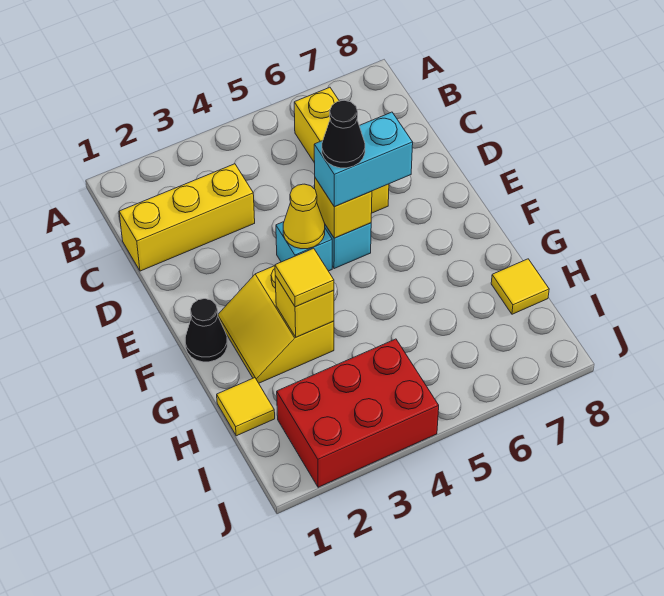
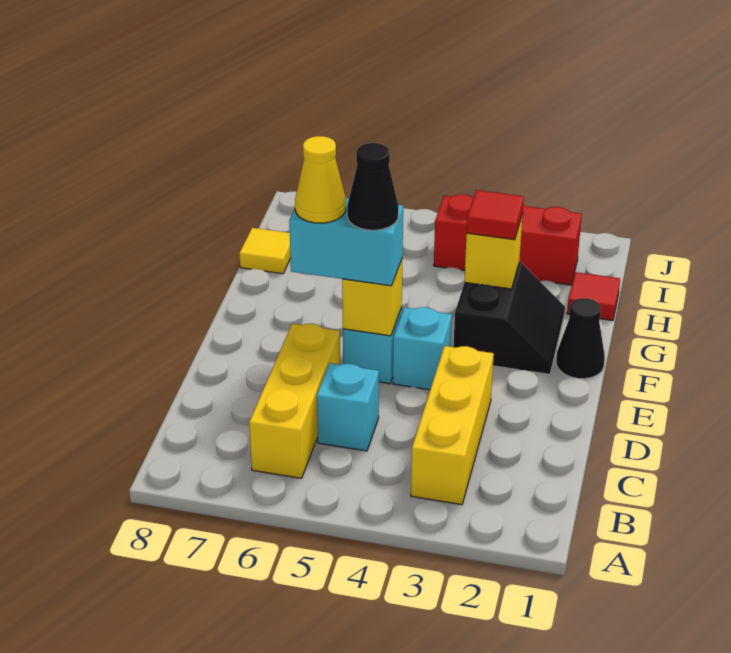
yellow brick C1:C3 level 1 -> yellow brick B3:D3 level 1
none -> cyan brick C5 level 1
yellow cone E4 level 2 -> yellow cone E6 level 4
yellow slope F2:G3 level 1 top 3 -> black slope F2:G3 level 1 top 3
yellow tile G3 level 3 -> red tile G3 level 3
yellow tile H1 level 1 -> red tile H1 level 1
red brick I2:J4 level 1 -> red brick I2:I4 level 1

